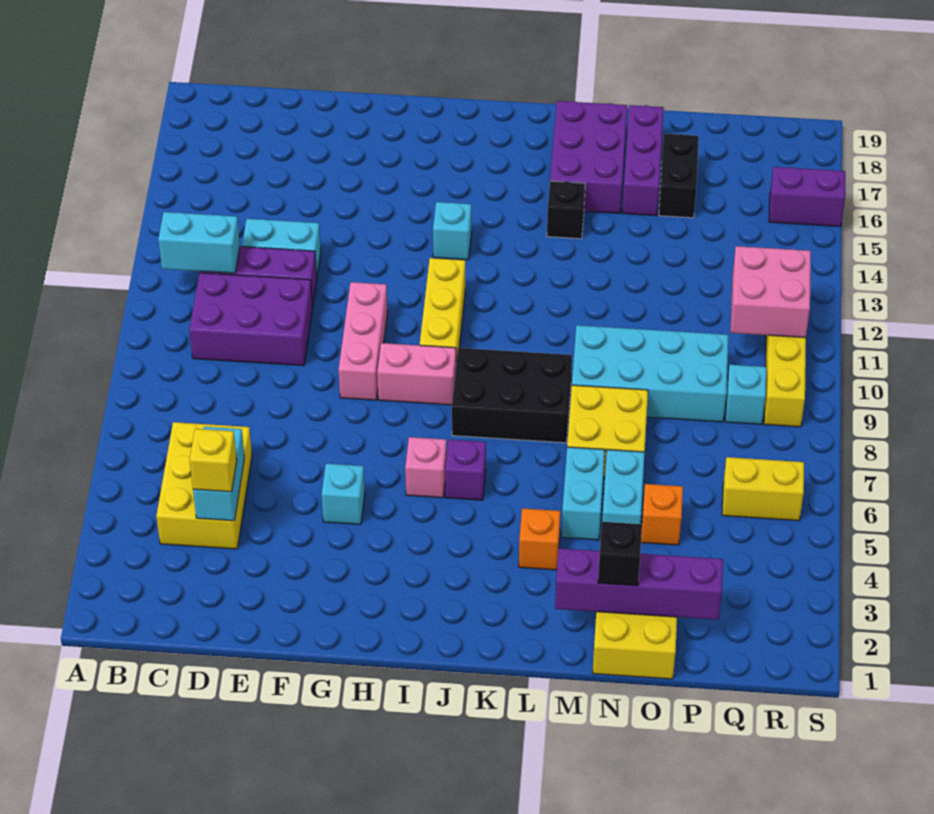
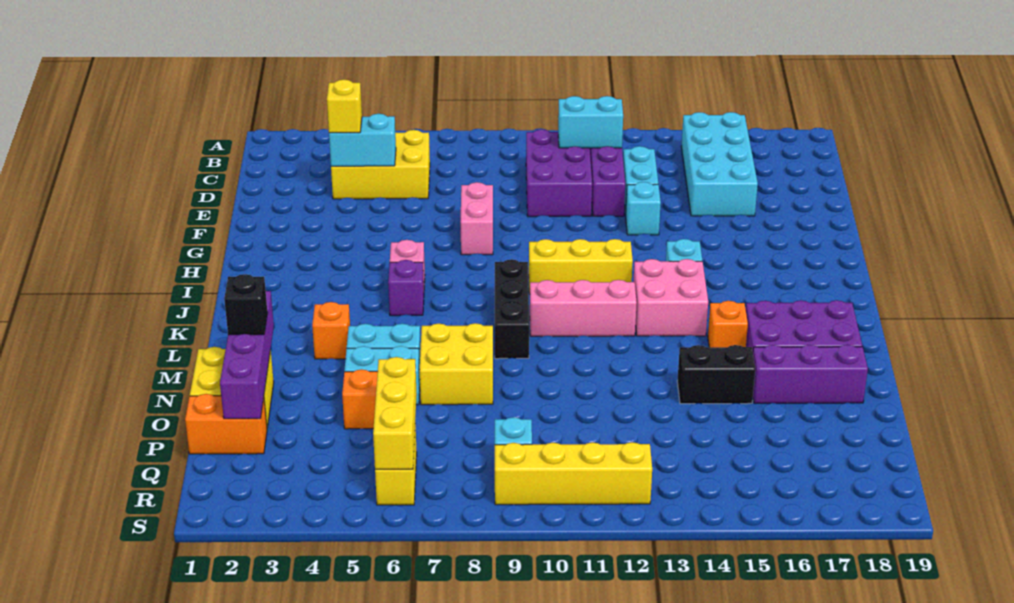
cyan brick B12:C12 level 2 -> cyan brick C11:C12 level 2
cyan brick G5 level 1 -> cyan brick F13 level 1
pink brick G9:G11 level 1 -> pink brick K10:K12 level 1
pink brick H9:I9 level 1 -> pink brick F8:G8 level 1
black brick J8:L9 level 1 -> black brick J9:L9 level 1
black brick L15 level 1 -> orange brick L15 level 1
cyan brick M9:P10 level 1 -> cyan brick B15:E16 level 1
black brick O16:O17 level 1 -> black brick N14:N15 level 1
none -> orange brick P1:P2 level 1
none -> yellow brick P6:R6 level 2
pink brick Q11:R12 level 2 -> pink brick J13:K14 level 1
purple brick R16:S16 level 1 -> none

